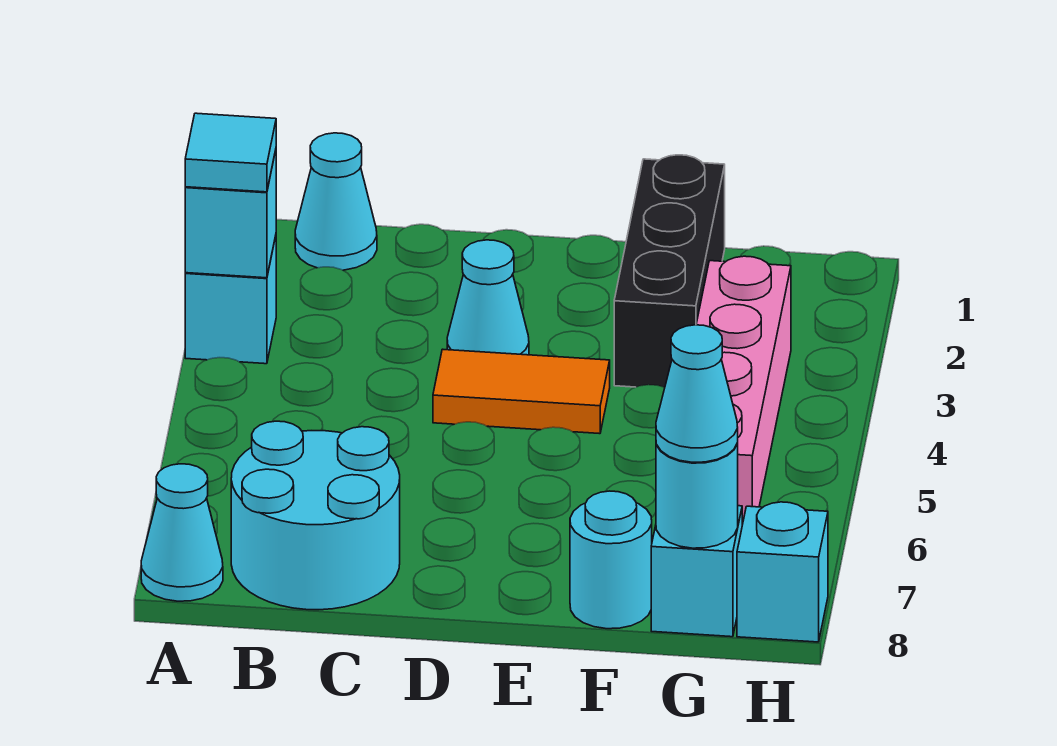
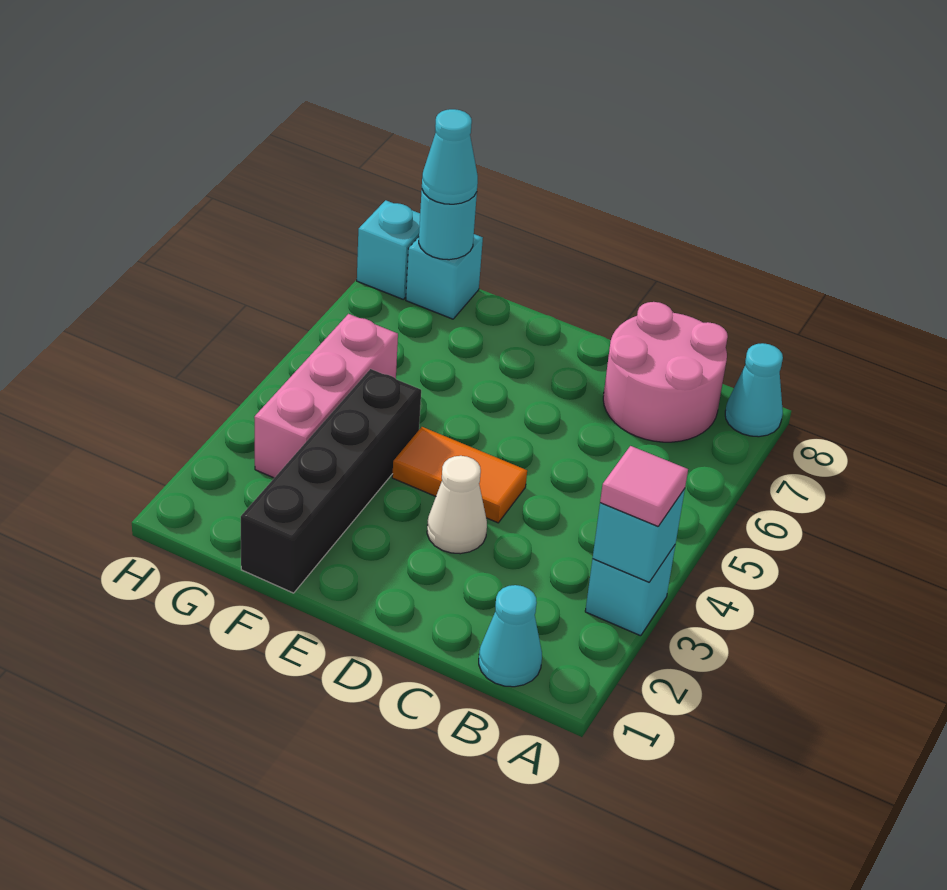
cyan tile A3 level 3 -> pink tile A3 level 3
cyan round brick B7:C8 level 1 -> pink round brick B7:C8 level 1
cyan cone D3 level 1 -> white cone D3 level 1
black brick F1:F3 level 1 -> black brick F1:F4 level 1
cyan round brick F8 level 1 -> none
pink brick G3:G6 level 1 -> pink brick G3:G5 level 1

